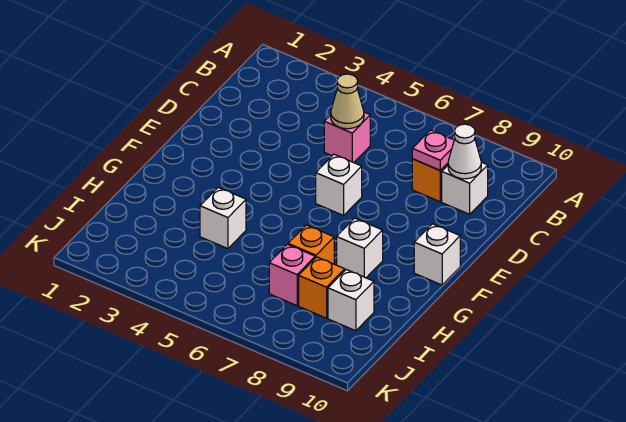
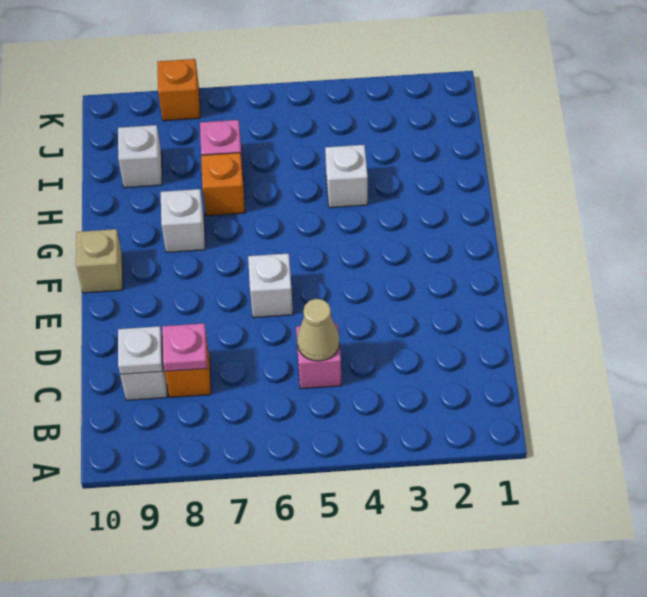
white cone C9 level 2 -> white plate C9 level 2
white brick F10 level 1 -> tan brick F10 level 1
orange brick I8 level 1 -> orange brick K8 level 1

